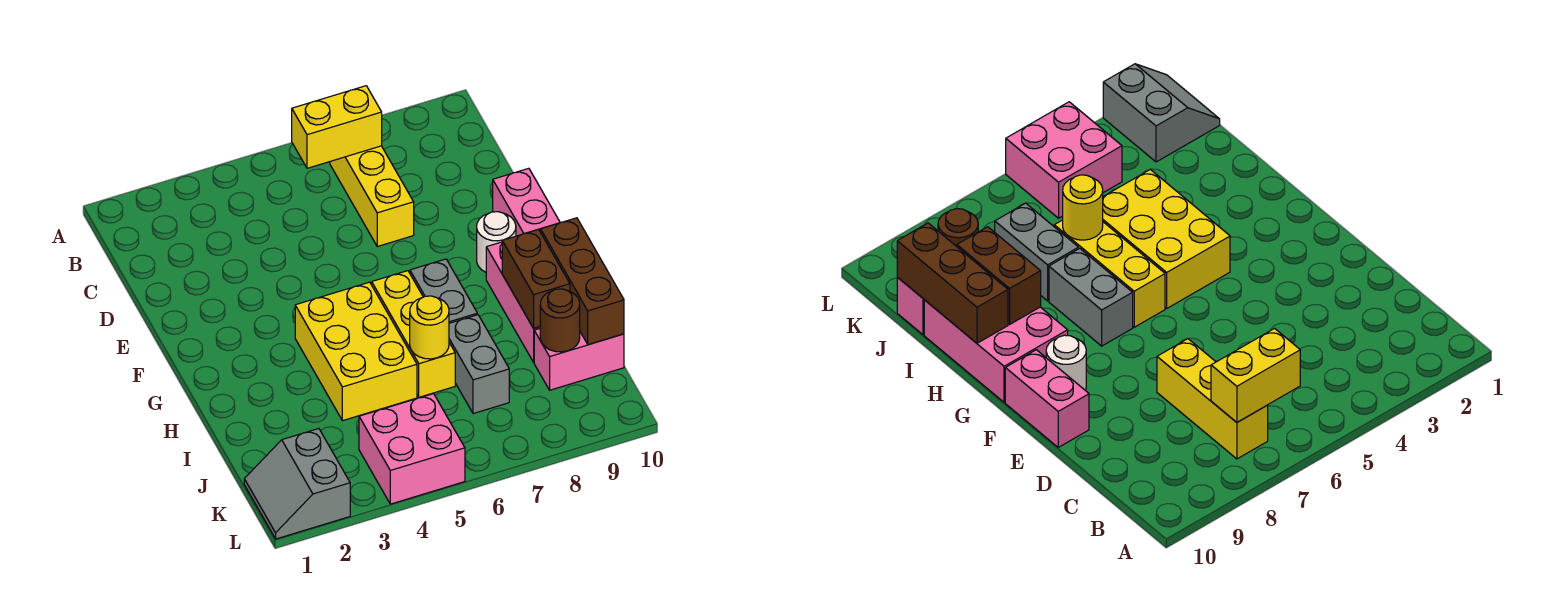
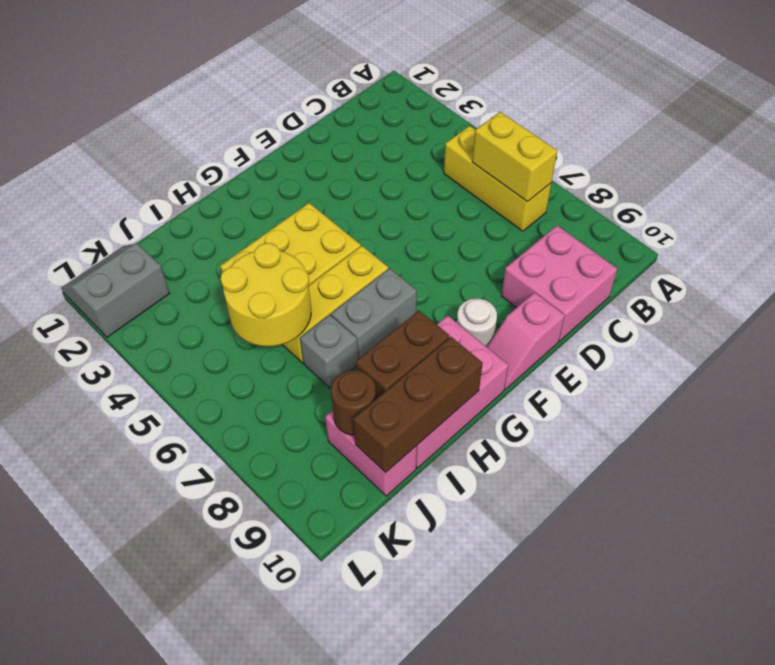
yellow brick B7:D7 level 1 -> yellow brick B5:B7 level 1
pink brick E10:F10 level 1 -> pink slope E10:F10 level 1 top E
yellow round brick I6 level 2 -> yellow round brick I5:J6 level 2
grey brick I7:J7 level 1 -> grey brick I7 level 1
pink brick K4:L5 level 1 -> pink brick C9:D10 level 1

